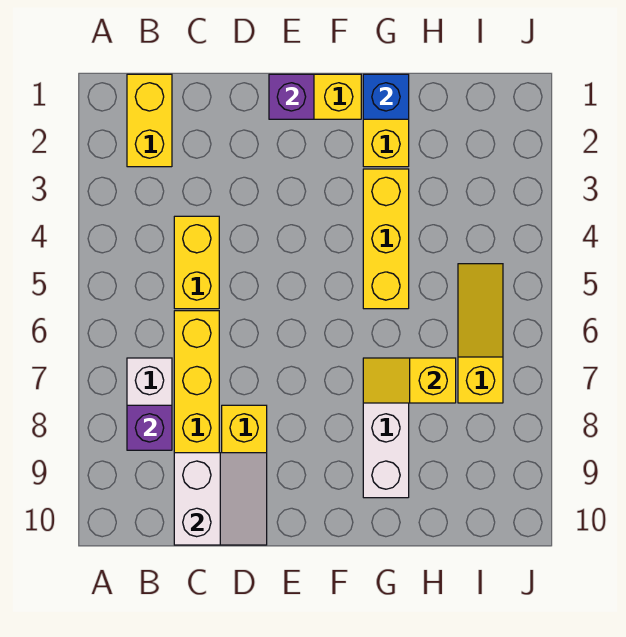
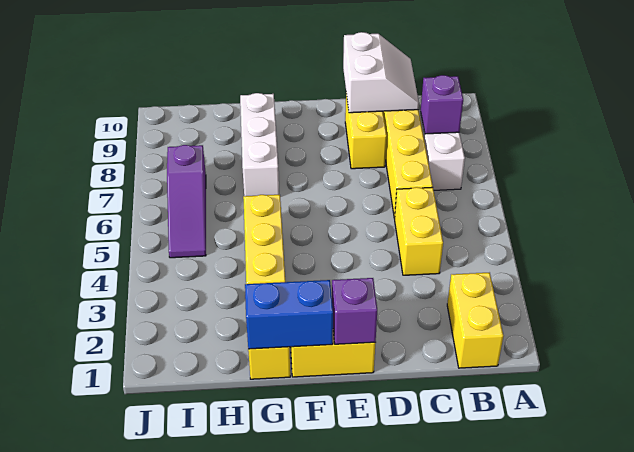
white slope C9:D10 level 2 top C -> white slope C9:D10 level 2 top D
blue brick G1 level 2 -> blue brick F1:G1 level 2
yellow slope G7:H7 level 2 top H -> none
yellow slope I5:I7 level 1 top 7 -> purple slope I5:I7 level 1 top 7

